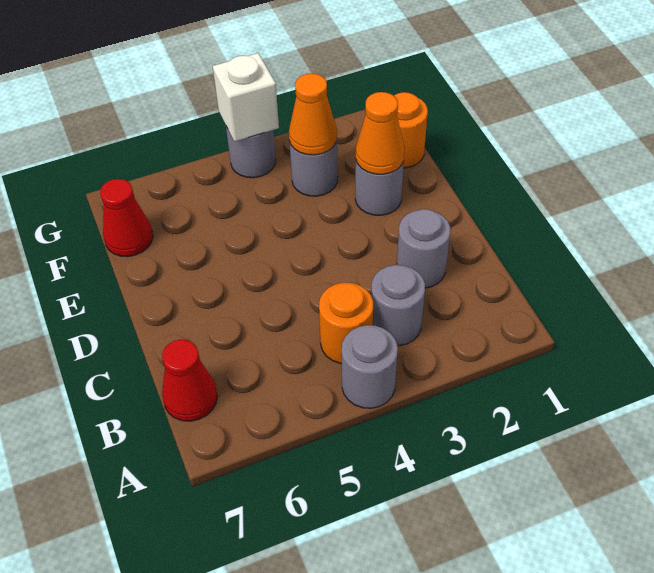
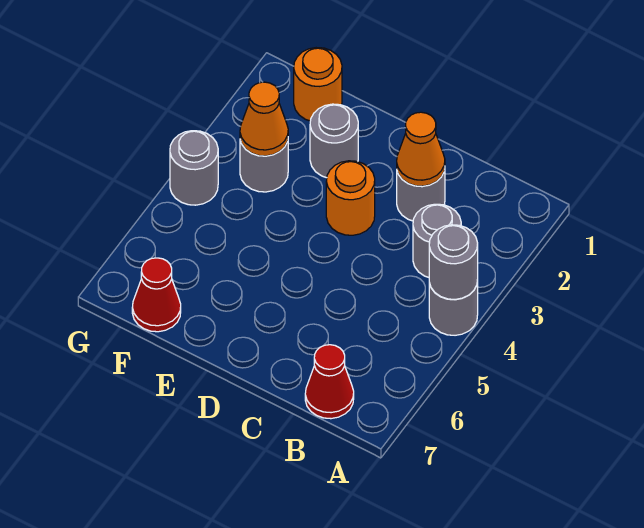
none -> grey round brick A4 level 2
orange round brick B4 level 1 -> orange round brick D3 level 1
orange cone E2 level 2 -> orange cone C2 level 2
white brick G4 level 2 -> none

